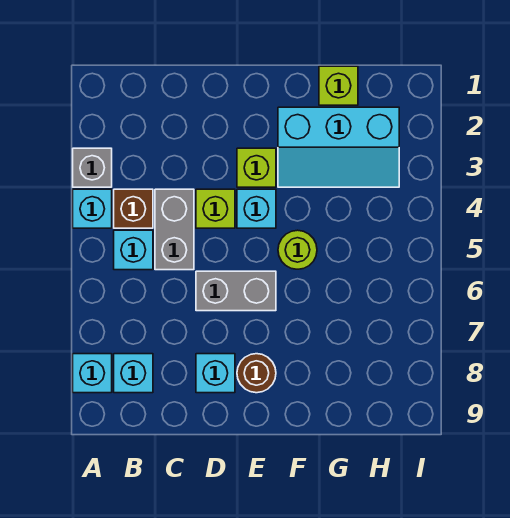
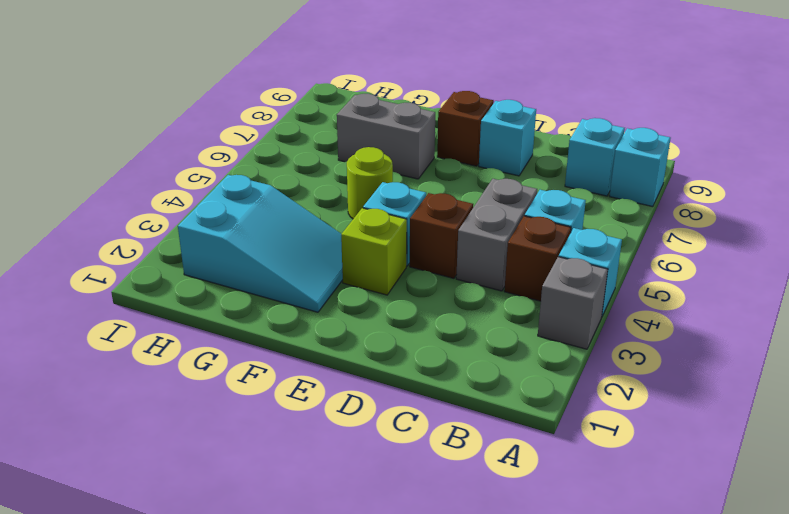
lime brick D4 level 1 -> brown brick D4 level 1
grey brick D6:E6 level 1 -> grey brick F7:G7 level 1
brown round brick E8 level 1 -> brown brick E8 level 1
cyan slope F2:H3 level 1 top 2 -> cyan slope F2:H3 level 1 top H
lime brick G1 level 1 -> none

